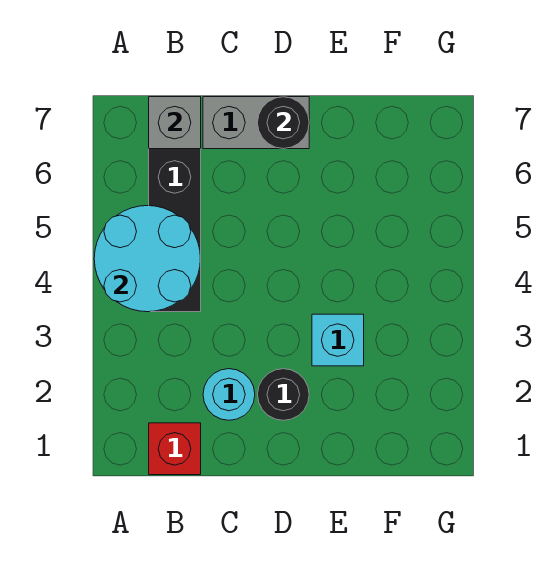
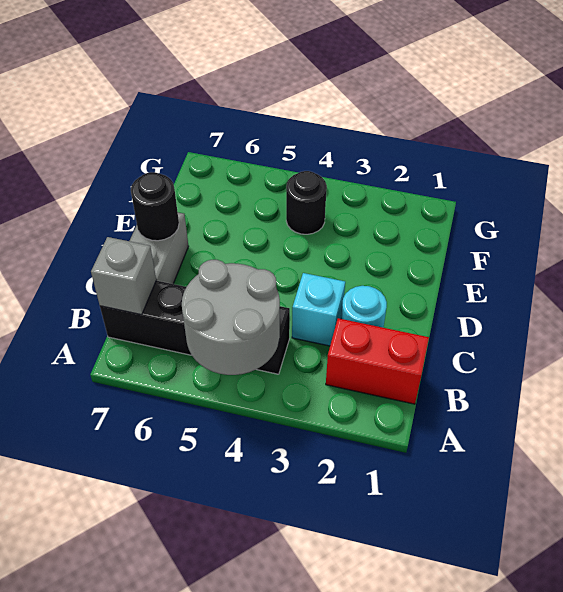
cyan round brick A4:B5 level 2 -> grey round brick A4:B5 level 2
red brick B1 level 1 -> red brick B1:B2 level 1
black round brick D2 level 1 -> black round brick F4 level 1
cyan brick E3 level 1 -> cyan brick C3 level 1

